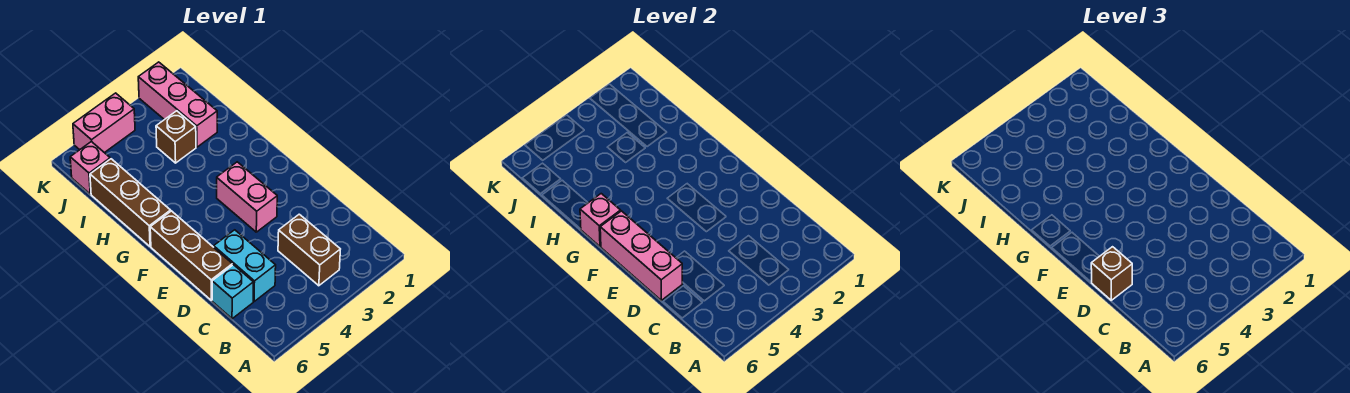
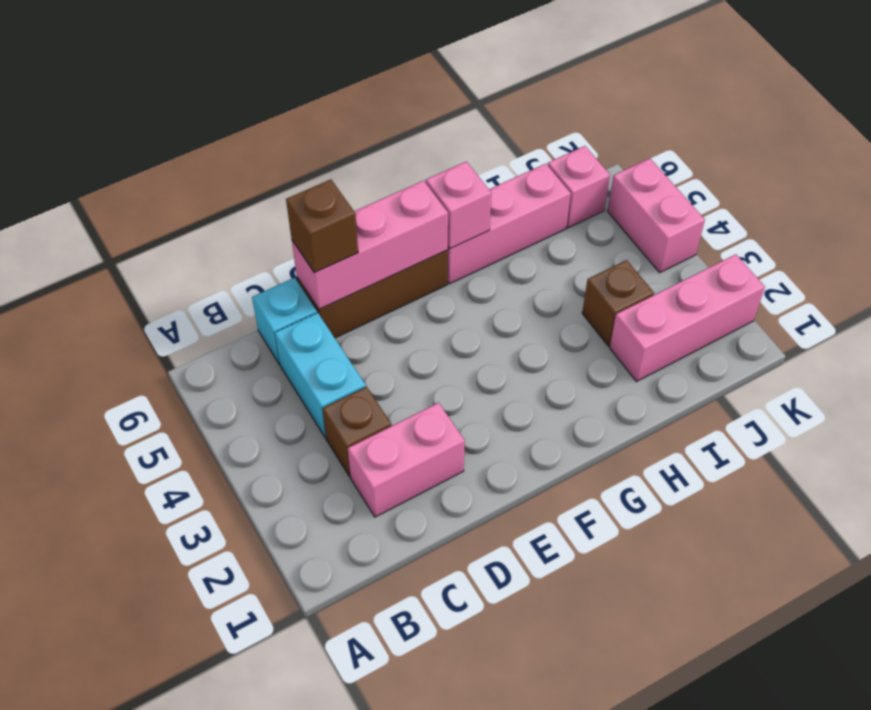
brown brick B3:C3 level 1 -> brown brick C3 level 1
cyan brick C5:D5 level 1 -> cyan brick C4:C5 level 1
pink brick E3:F3 level 1 -> pink brick C2:D2 level 1
brown brick G6:I6 level 1 -> pink brick G6:I6 level 1

